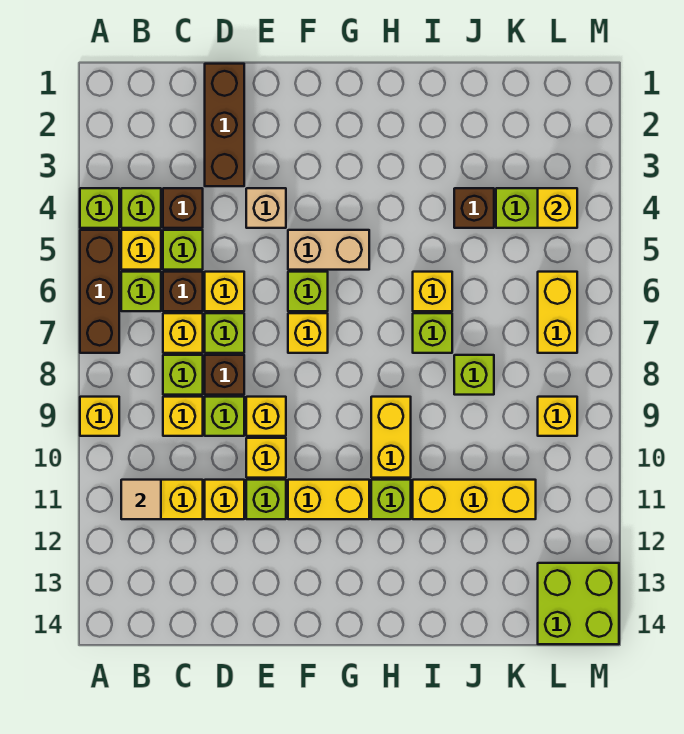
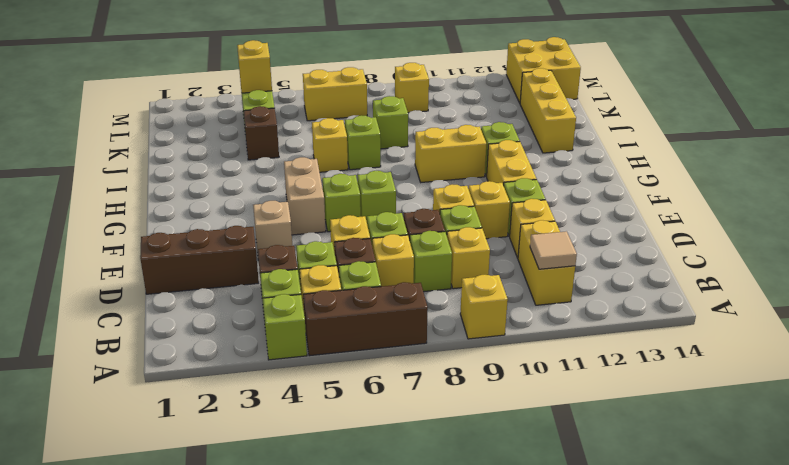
yellow brick F7 level 1 -> lime brick F7 level 1
yellow brick I11:K11 level 1 -> yellow brick I13:K13 level 1
lime brick L13:M14 level 1 -> yellow brick L13:M14 level 1

